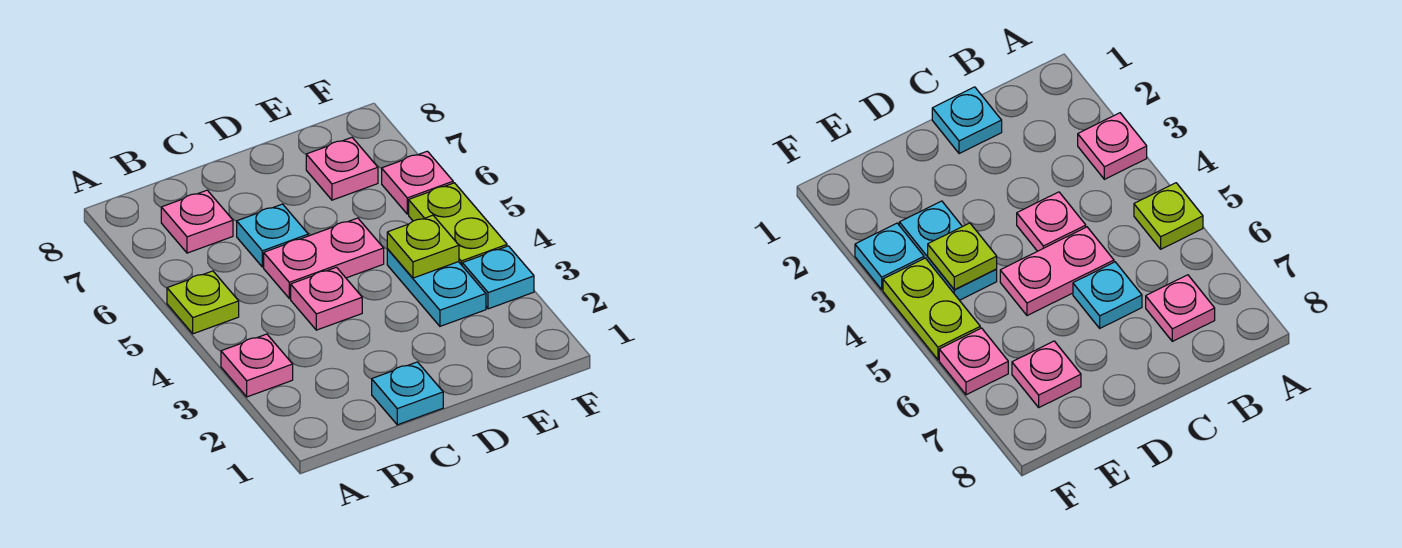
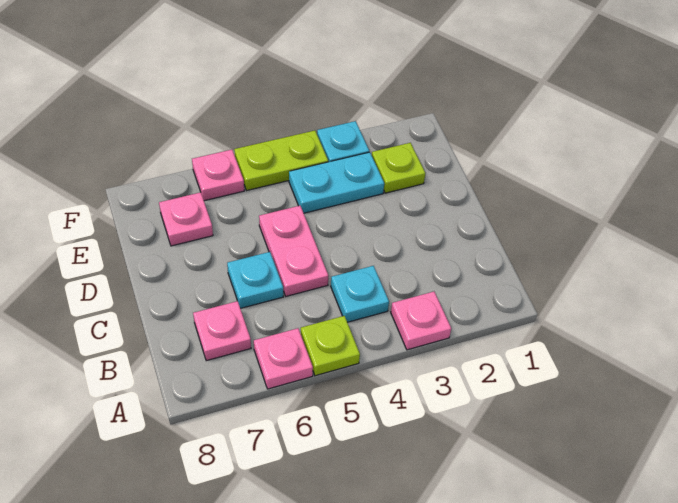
cyan plate C1 level 1 -> cyan plate B4 level 1
pink plate C4 level 1 -> pink plate A6 level 1
lime plate E4 level 2 -> lime plate E2 level 1

